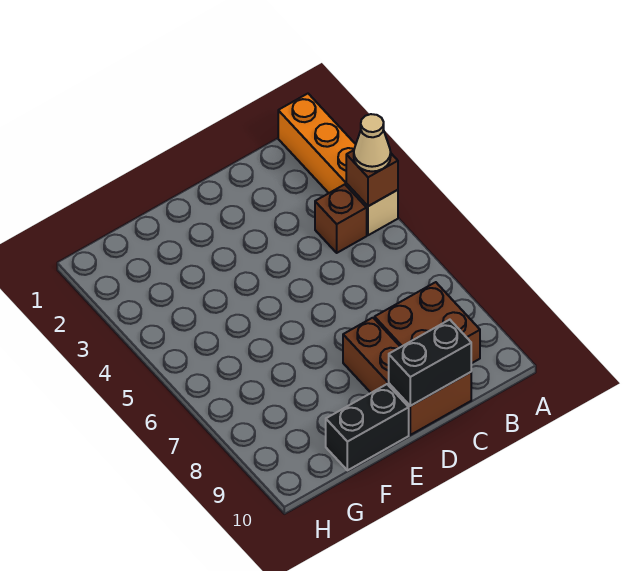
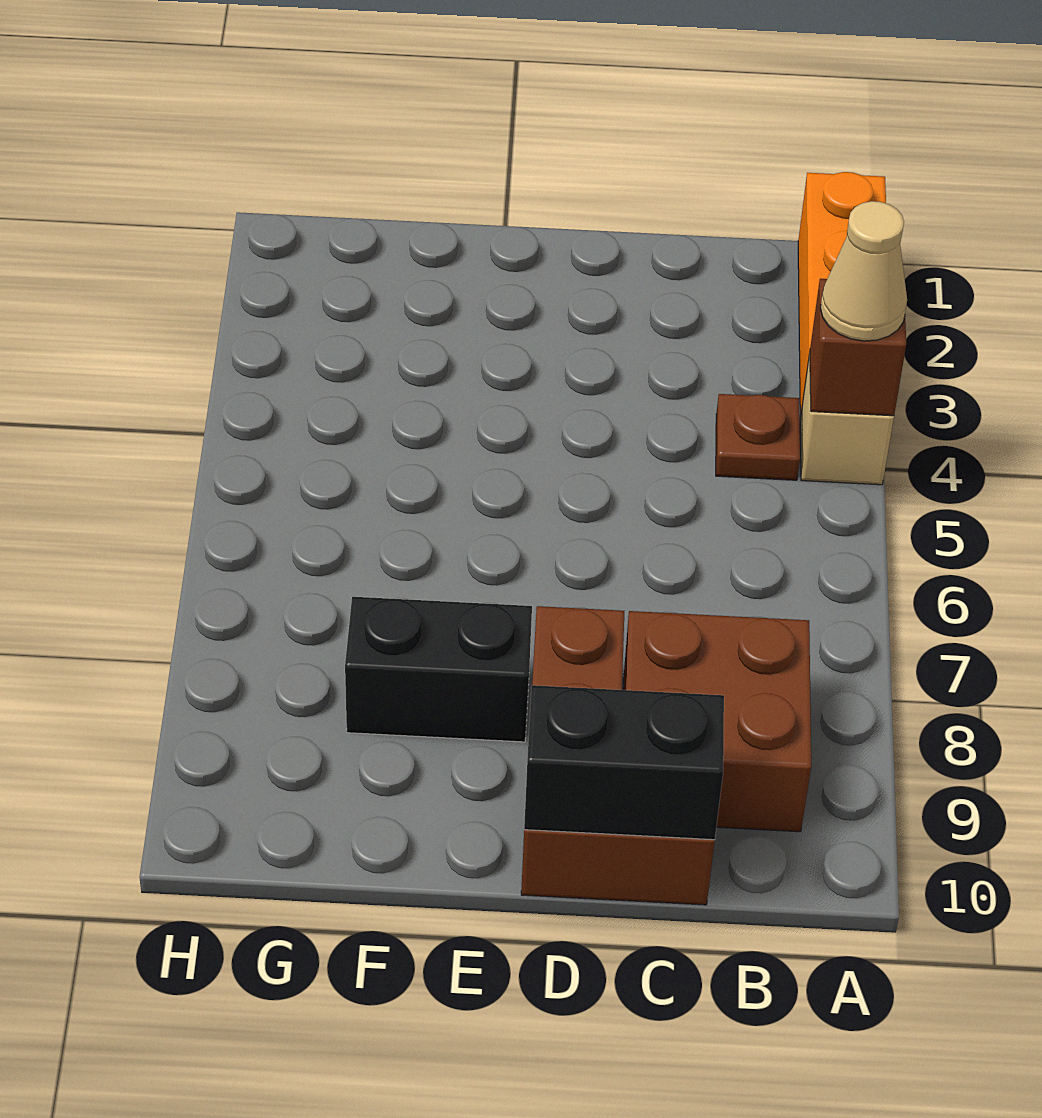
brown brick B4 level 1 -> brown plate B4 level 1
black brick E10:F10 level 1 -> black brick E8:F8 level 1

